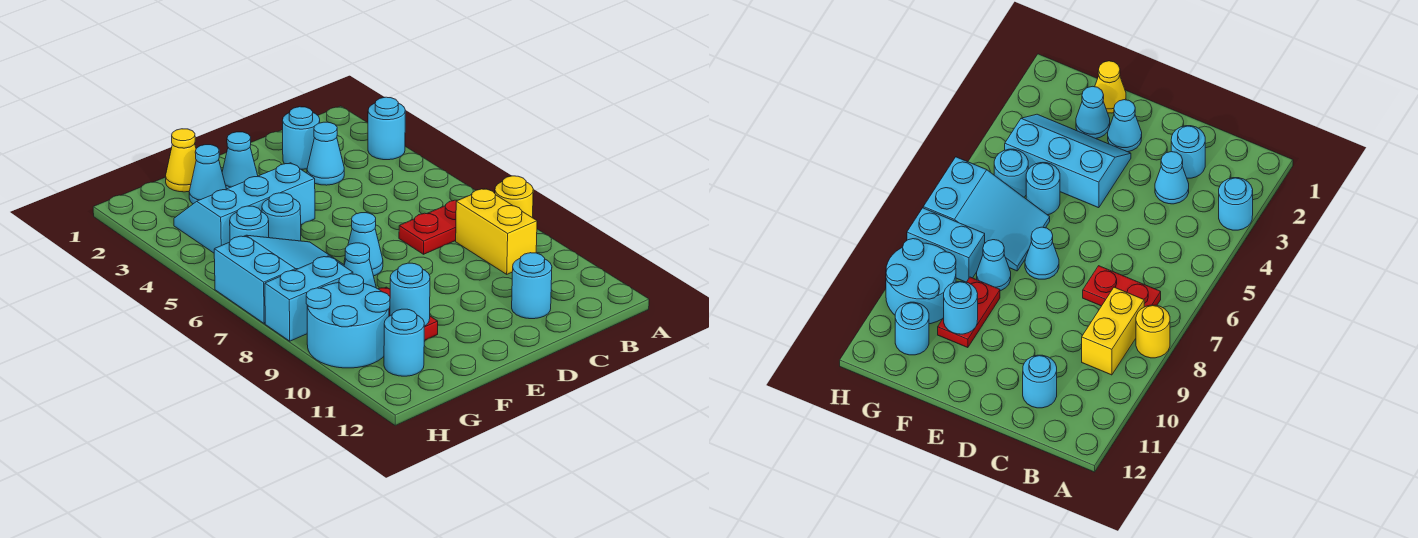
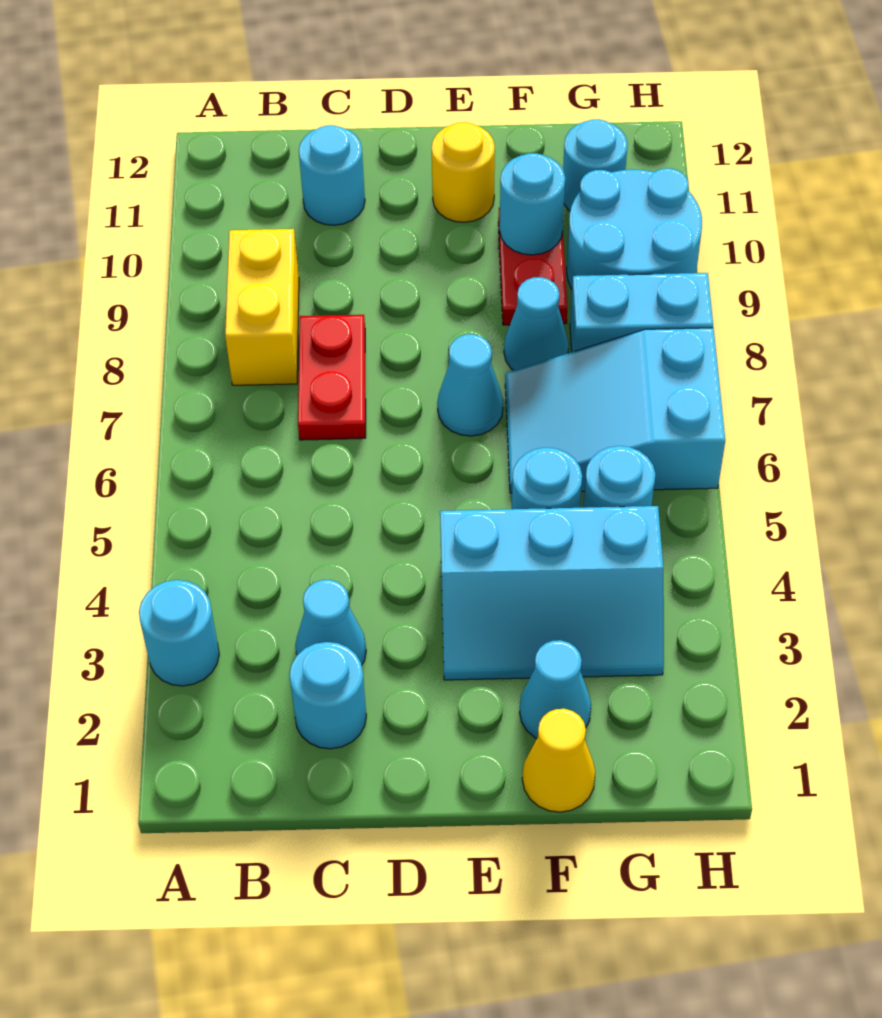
yellow round brick A8 level 1 -> yellow round brick E11 level 1
red plate B7:C7 level 1 -> red plate C7:C8 level 1
cyan cone E2 level 1 -> none

